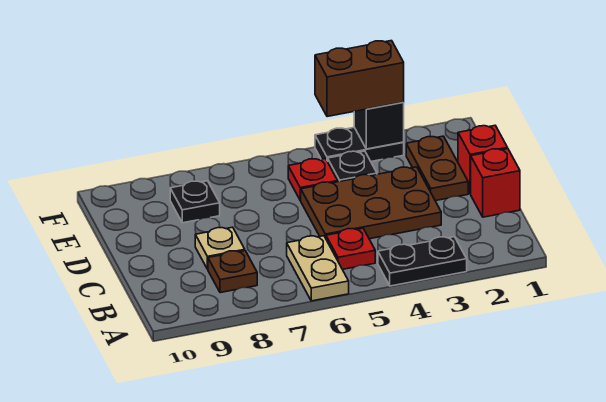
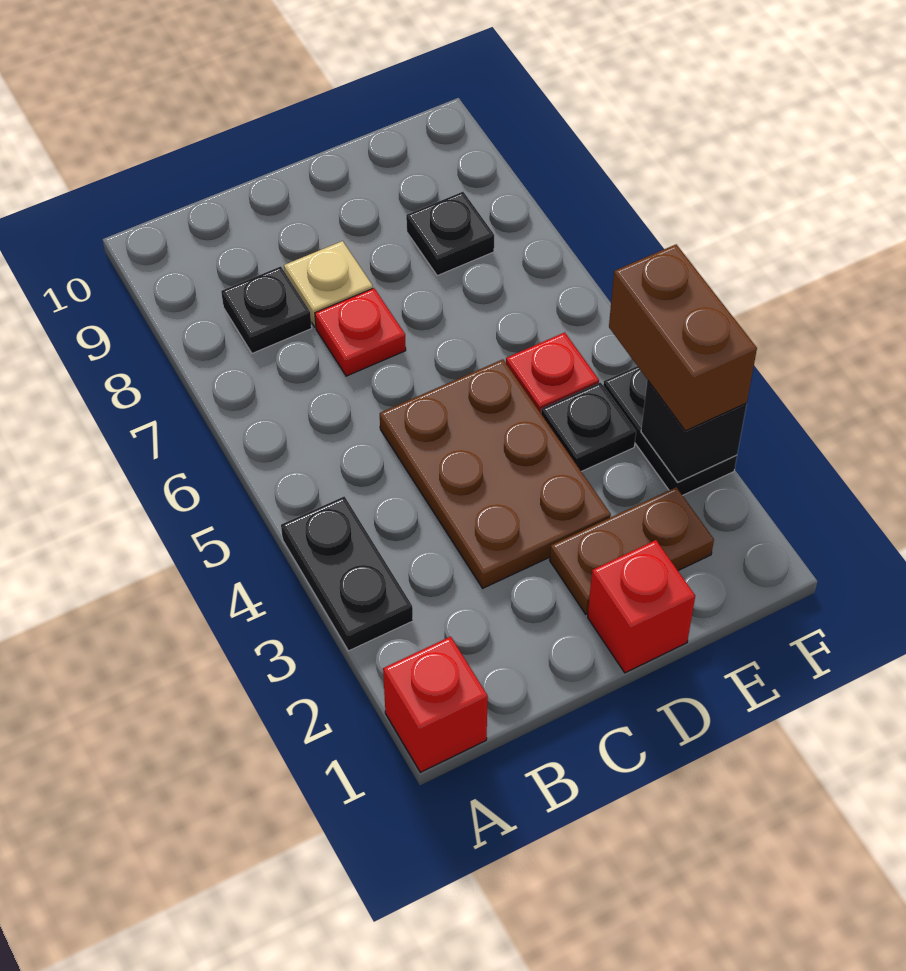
tan plate A6:B6 level 1 -> none
red plate B5 level 1 -> red plate C7 level 1
brown plate B8 level 1 -> black plate B8 level 1
red brick C1 level 1 -> red brick A1 level 1

